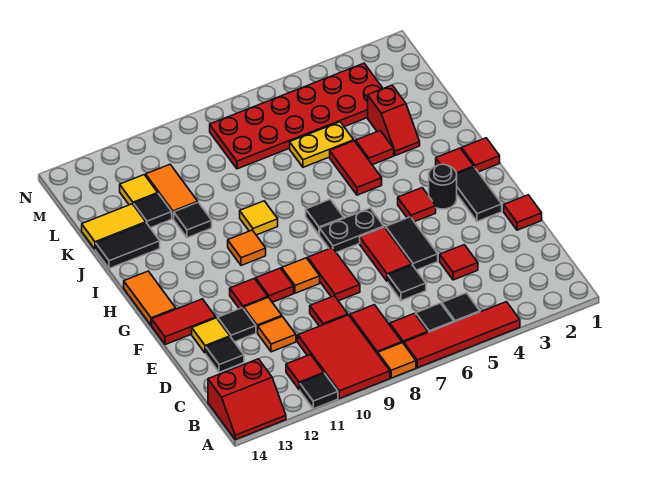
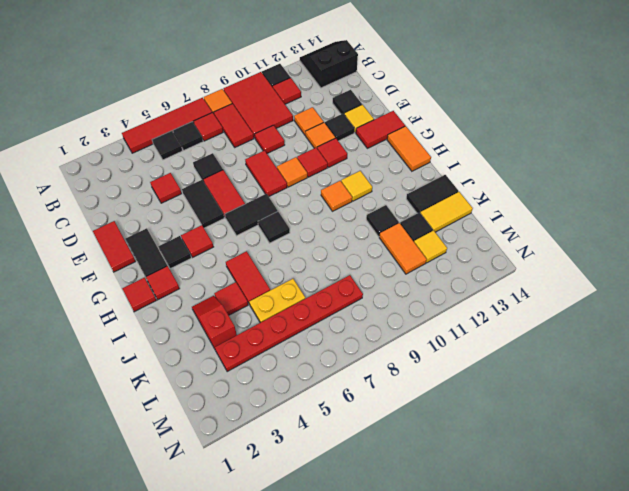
red slope A13:B14 level 1 top B -> black slope A13:B14 level 1 top B
red tile E1 level 1 -> red tile E1:F1 level 1
black round brick G3 level 1 -> black tile G3 level 1
black plate G6:G7 level 1 -> black tile G6:G7 level 1
yellow tile I9 level 1 -> yellow tile H11 level 1
red plate L3:M8 level 1 -> red plate L3:L8 level 1

